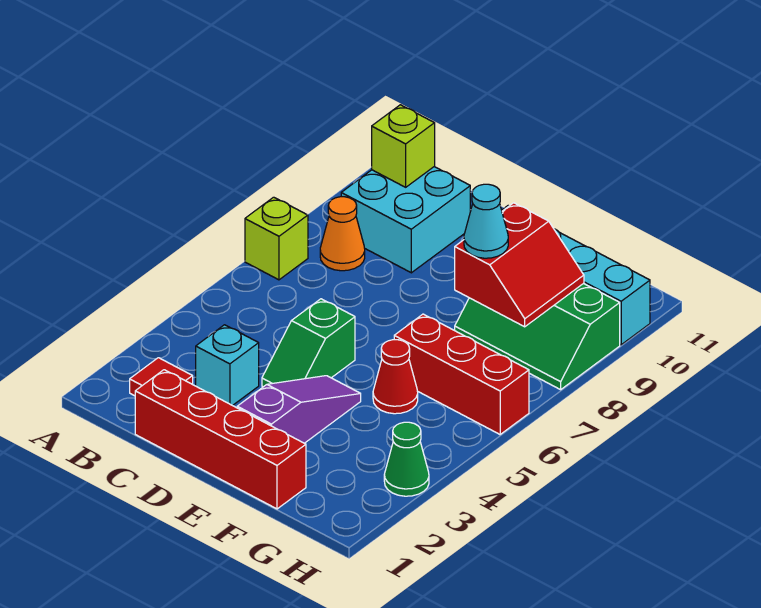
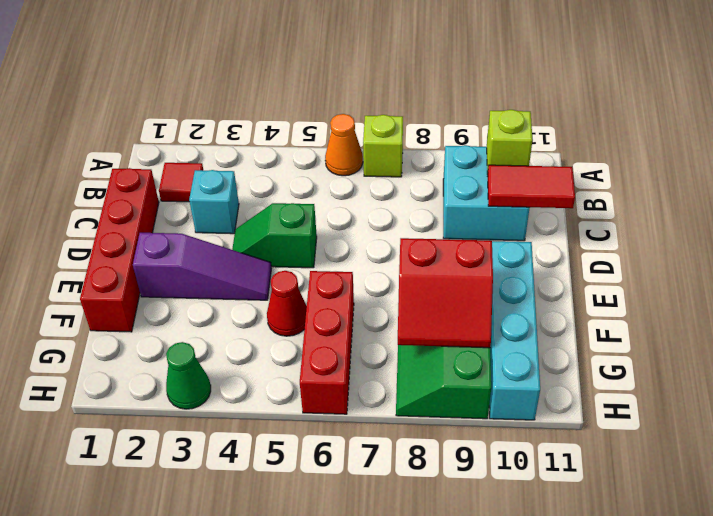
orange cone B8 level 1 -> orange cone A6 level 1
none -> red tile C10:C11 level 2
cyan cone F8 level 3 -> none

